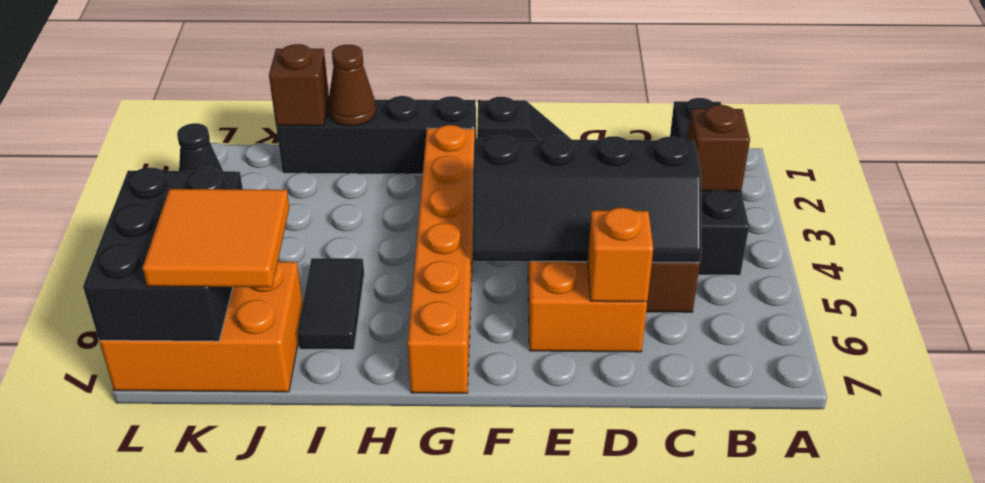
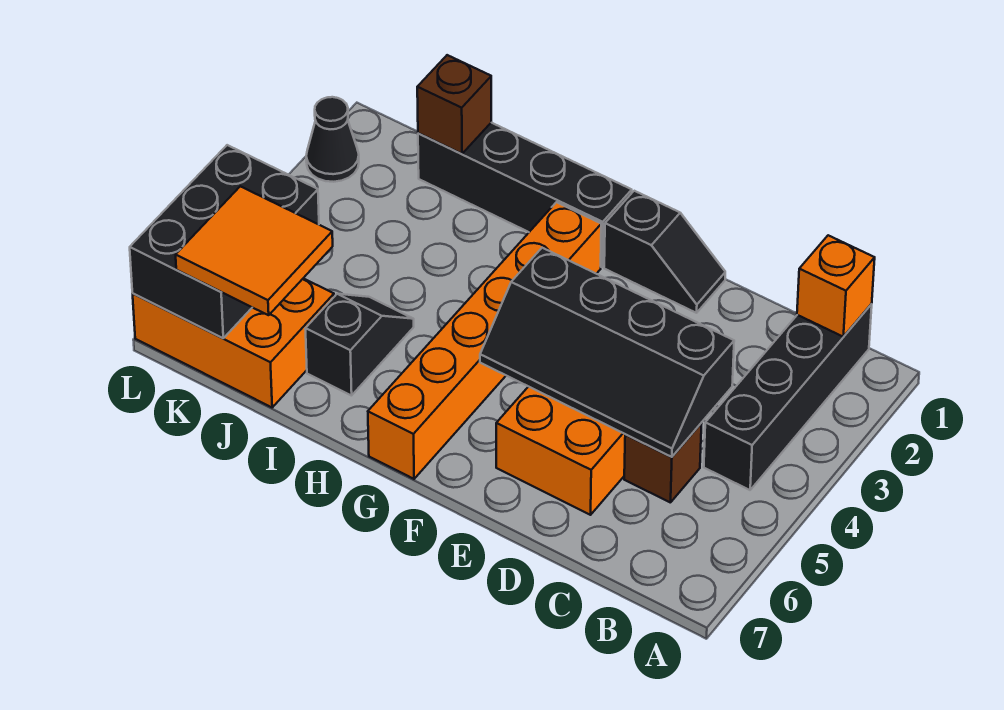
brown brick B3 level 2 -> none
orange brick D6 level 2 -> orange brick B1 level 2
brown cone I1 level 2 -> none
black tile I5:I6 level 1 -> black slope I5:I6 level 1 top 6

